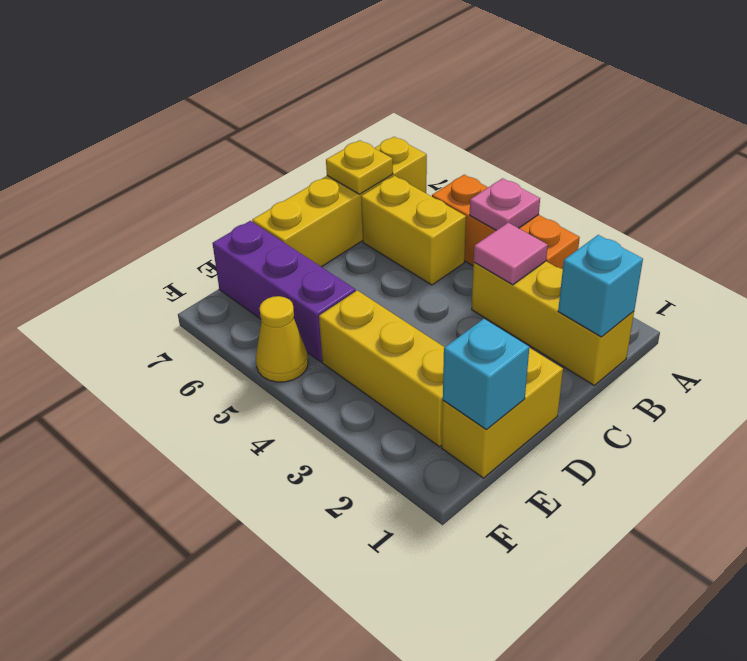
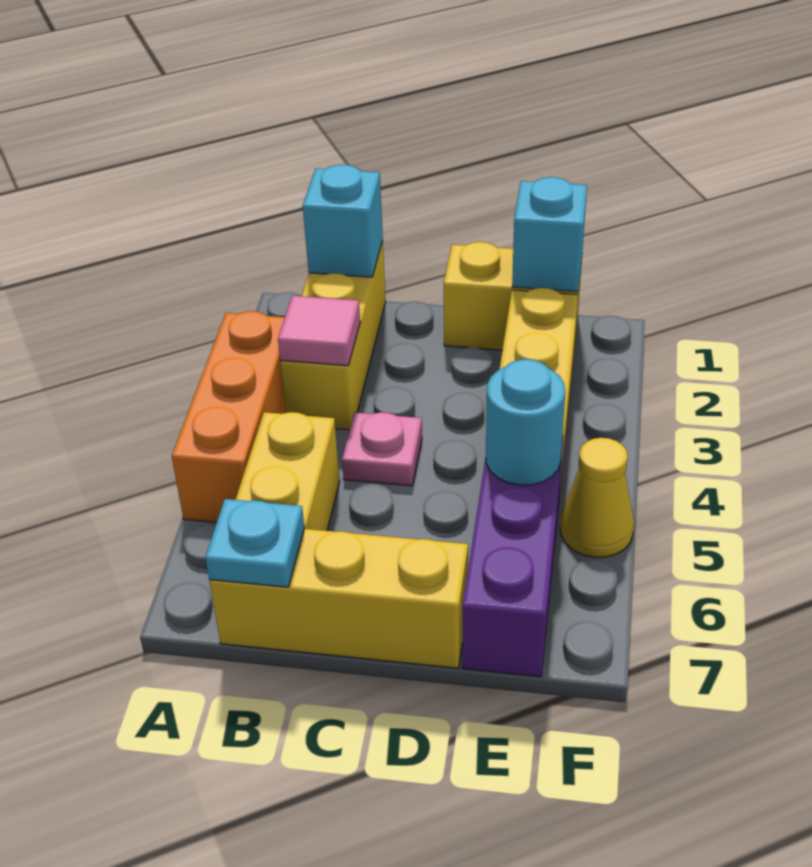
pink plate A4 level 2 -> pink plate C4 level 1
yellow brick A7:D7 level 1 -> yellow brick B7:D7 level 1
yellow plate B7 level 2 -> cyan plate B7 level 2
none -> cyan round brick E5 level 2

